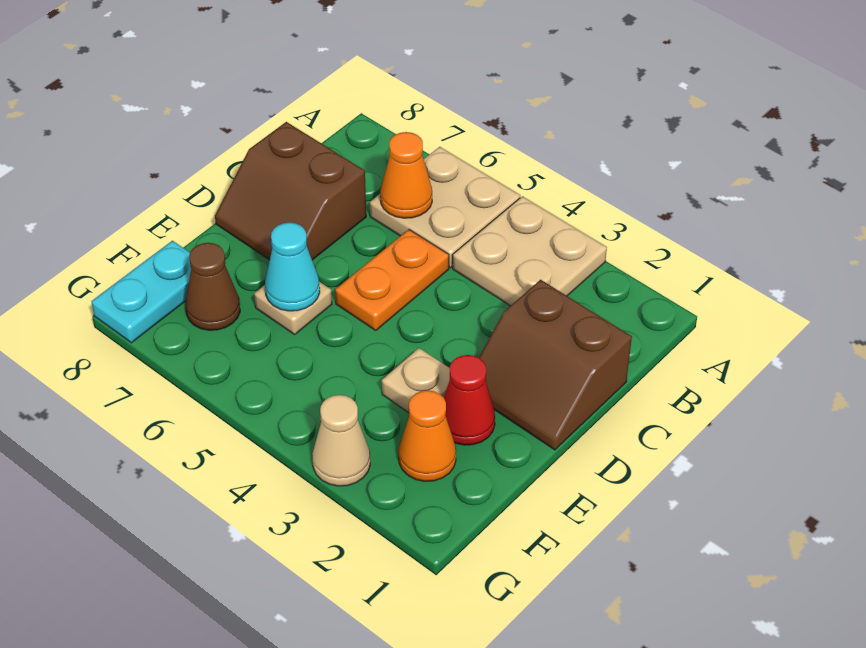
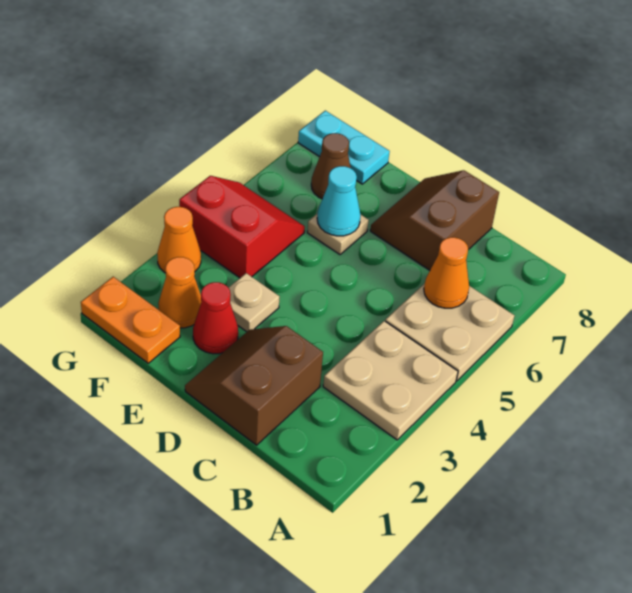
orange plate C5:D5 level 1 -> orange plate F1:G1 level 1
none -> red slope F4:G5 level 1 top 4
tan cone G3 level 1 -> orange cone G3 level 1

